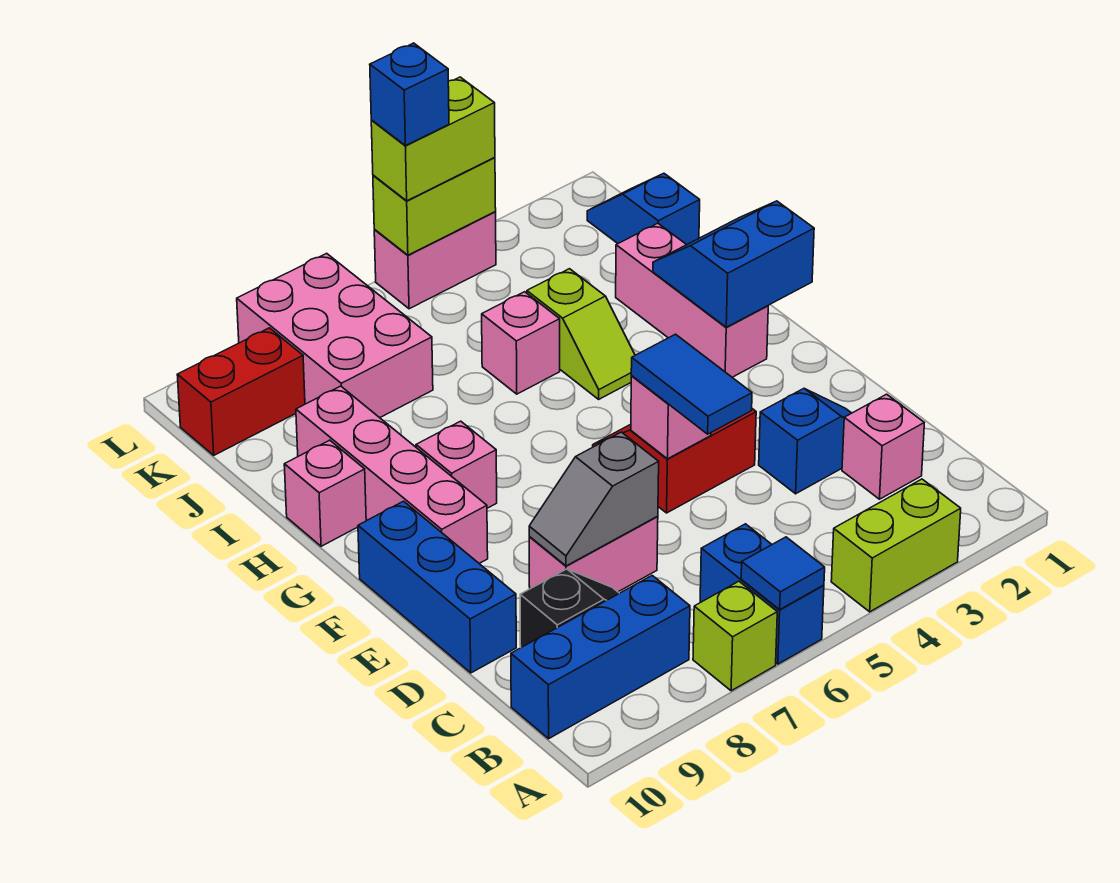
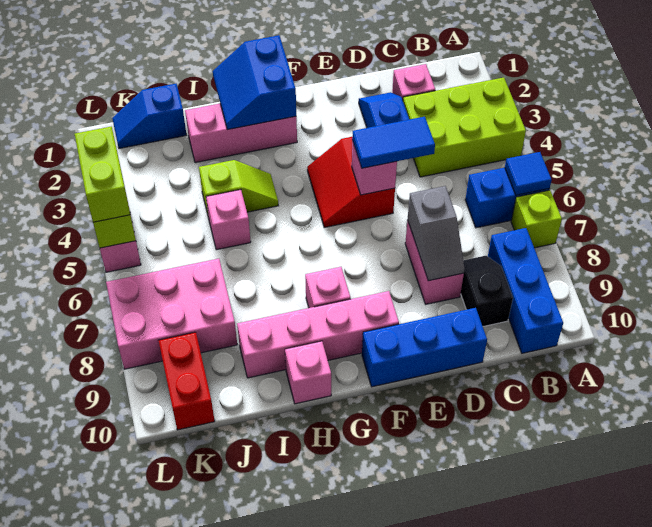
lime brick A3:A4 level 1 -> lime brick A3:C4 level 1
blue brick L5 level 4 -> none

